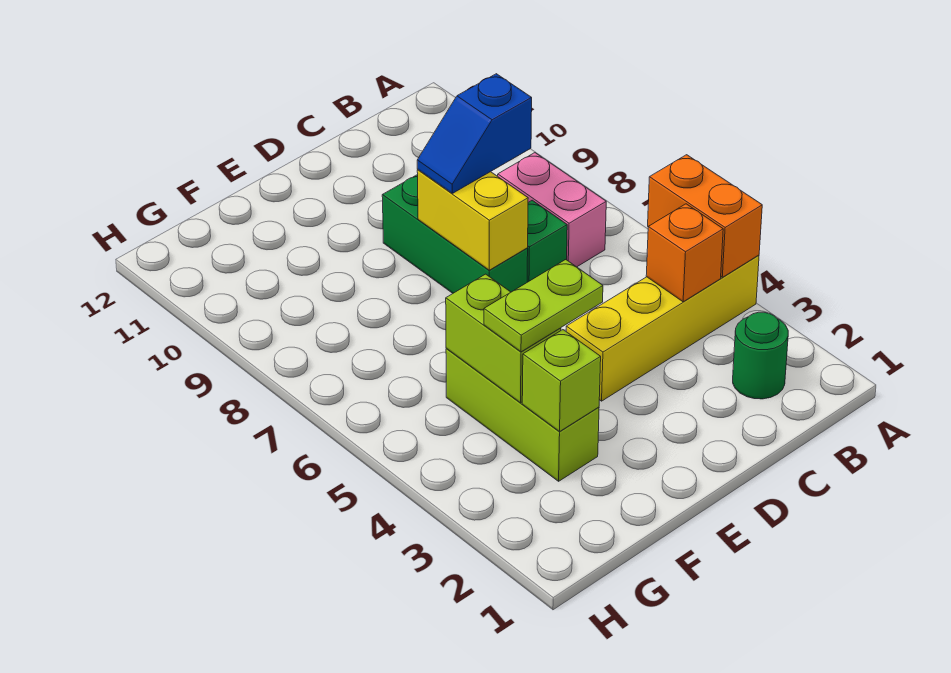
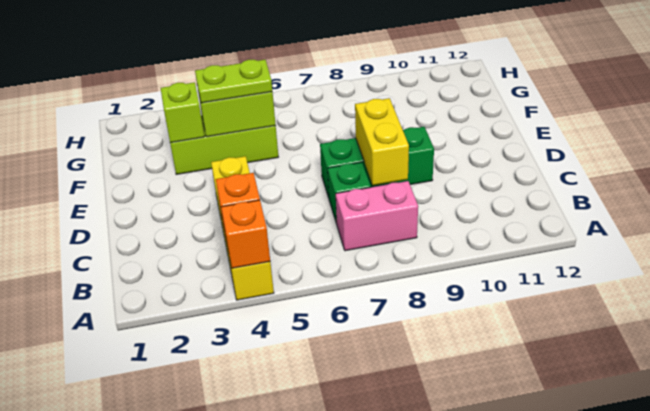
orange brick A4:A5 level 2 -> orange brick A4 level 2
green round brick B2 level 1 -> none
blue slope C8:D8 level 3 top C -> none
yellow brick D7:D8 level 2 -> yellow brick C8:D8 level 2
lime plate E4:F4 level 3 -> lime plate F4:F5 level 3

